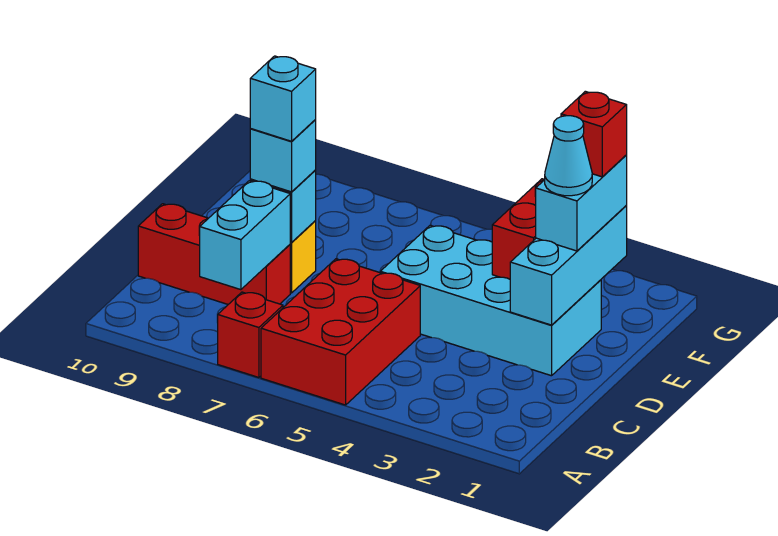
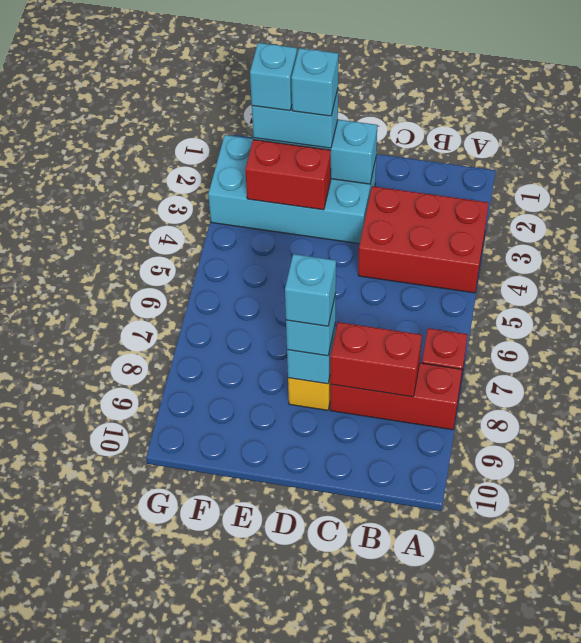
red brick A5:C6 level 1 -> red brick A3:C4 level 1
cyan brick B8:C8 level 2 -> red brick B8:C8 level 2
red brick C8:C10 level 1 -> red brick A8:C8 level 1
cyan brick D2:E5 level 1 -> cyan brick D2:G3 level 1
cyan cone E2 level 4 -> cyan brick E2 level 4
red brick F2 level 4 -> cyan brick F2 level 4

